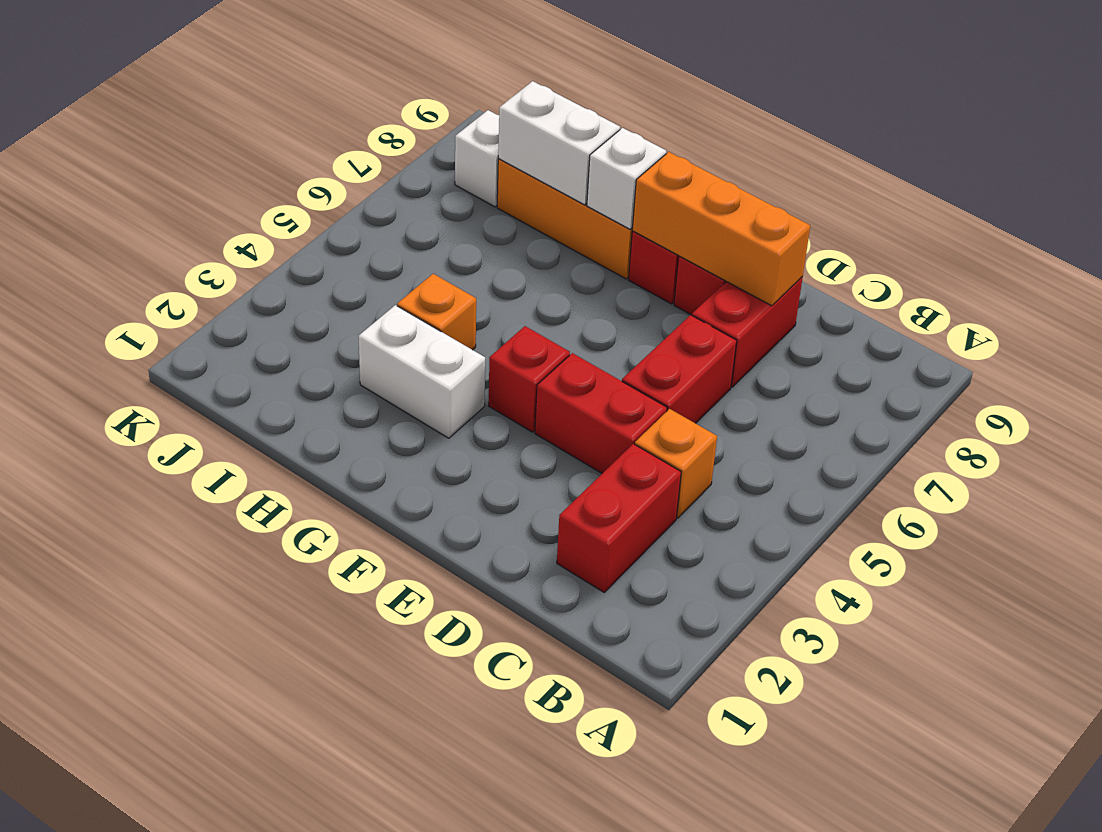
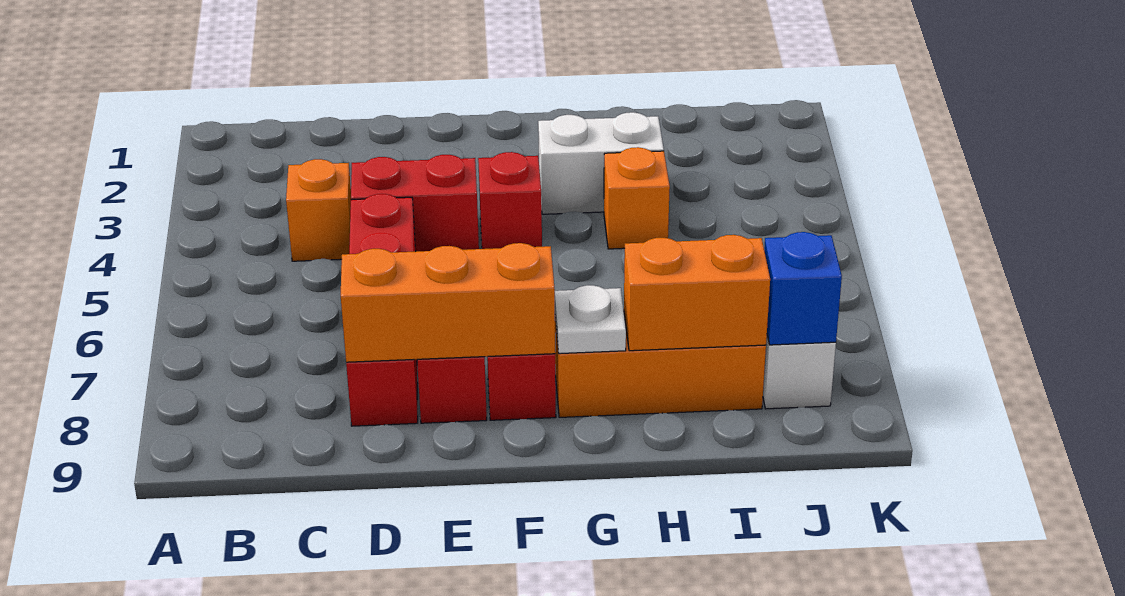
red brick C2:C3 level 1 -> none
white brick G8 level 2 -> white plate G8 level 2
white brick H8:I8 level 2 -> orange brick H8:I8 level 2
none -> blue brick J8 level 2

